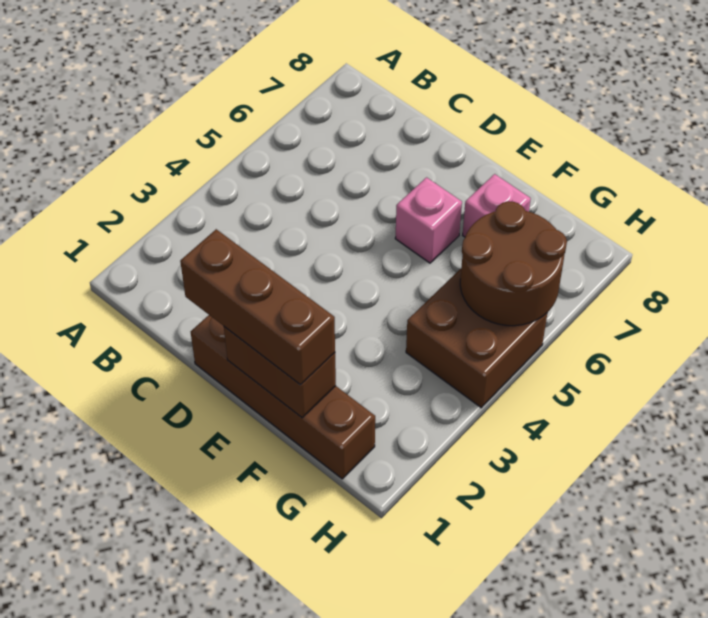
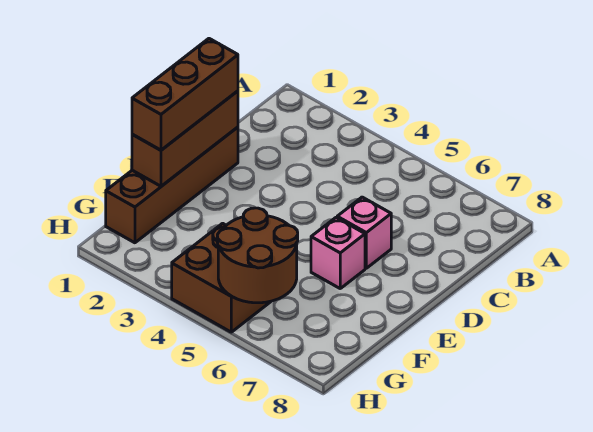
brown brick E1:F1 level 2 -> brown brick D1:F1 level 2
pink brick F7 level 1 -> pink brick D6 level 1

